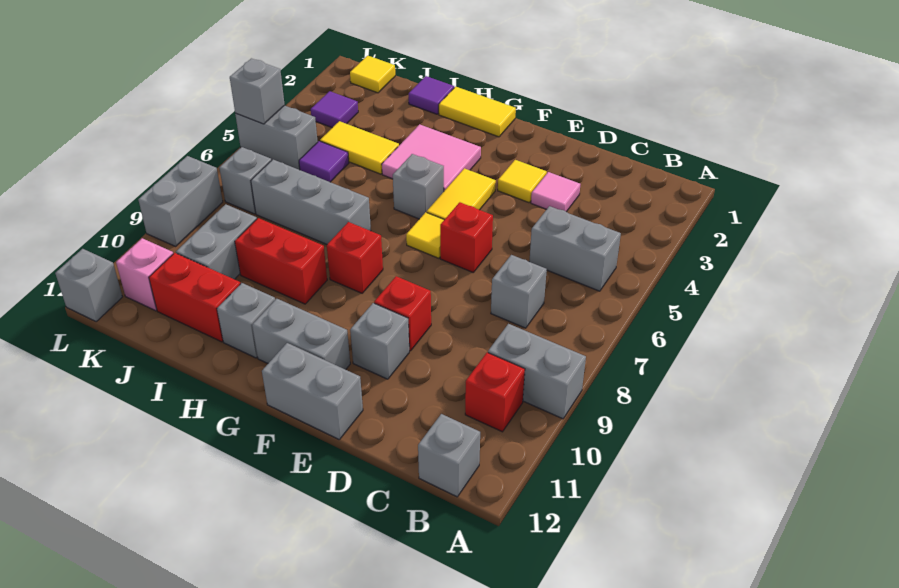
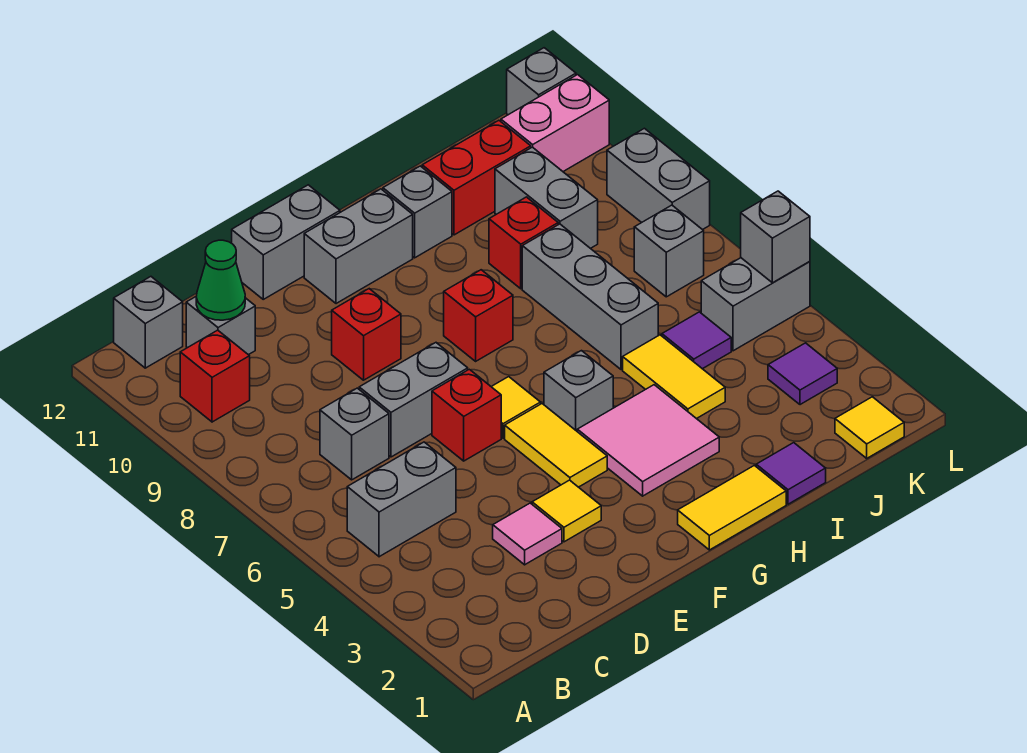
grey brick A9:B9 level 1 -> grey brick D7:E7 level 1
none -> green cone C11 level 2
grey brick E10 level 1 -> grey brick C11 level 1
grey brick H7:J7 level 1 -> grey brick I6:I8 level 1
red brick H9:I9 level 1 -> red brick I9 level 1
yellow tile I4:J4 level 1 -> yellow tile I4:I5 level 1
pink brick K11 level 1 -> pink brick K11:L11 level 1

